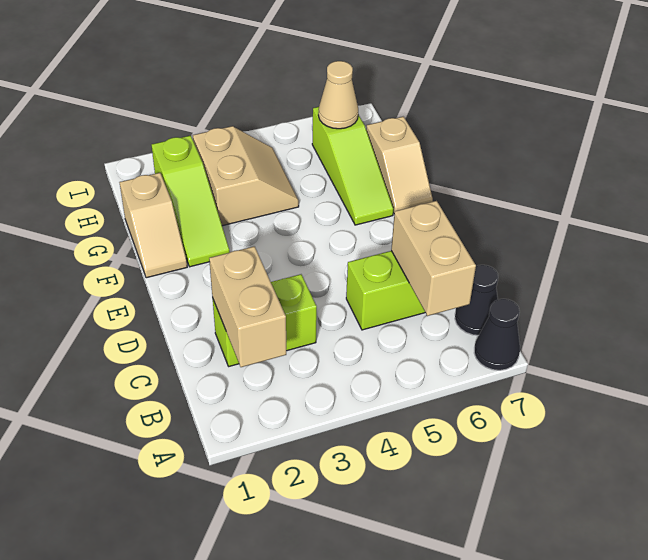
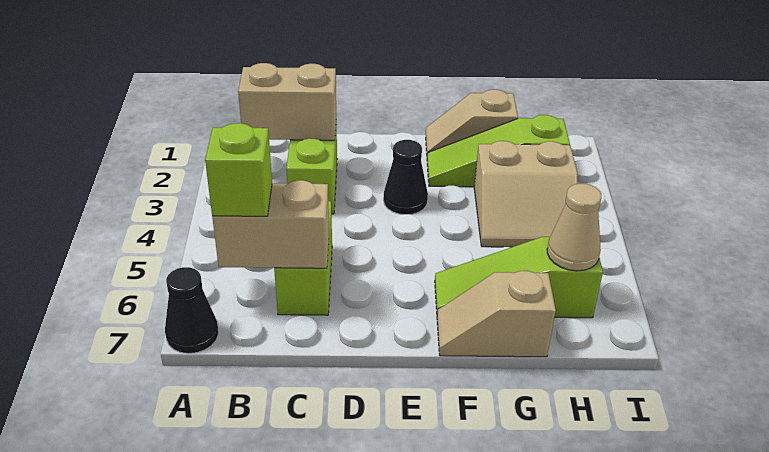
none -> lime brick B6 level 3
black cone B7 level 1 -> black cone E3 level 1

